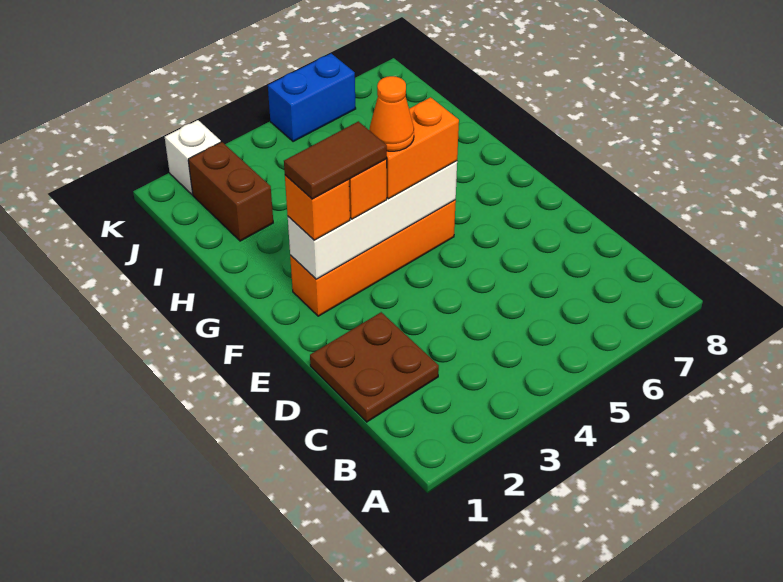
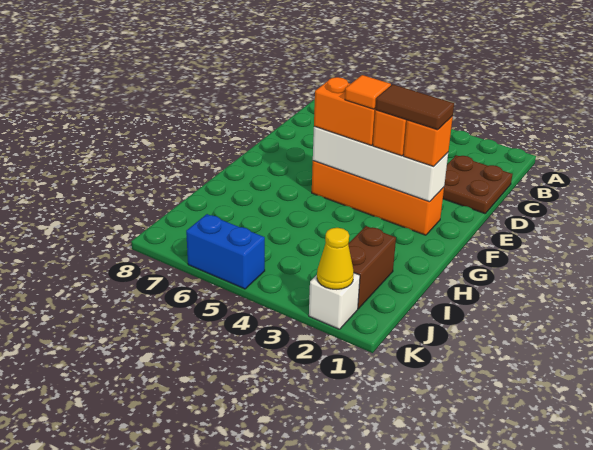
orange cone F4 level 4 -> orange tile F4 level 4
none -> yellow cone K2 level 2

